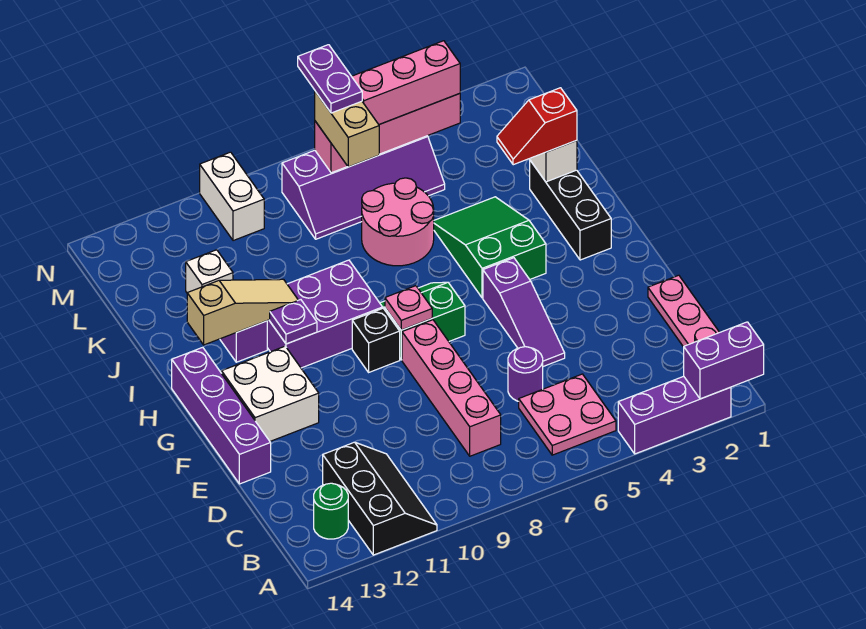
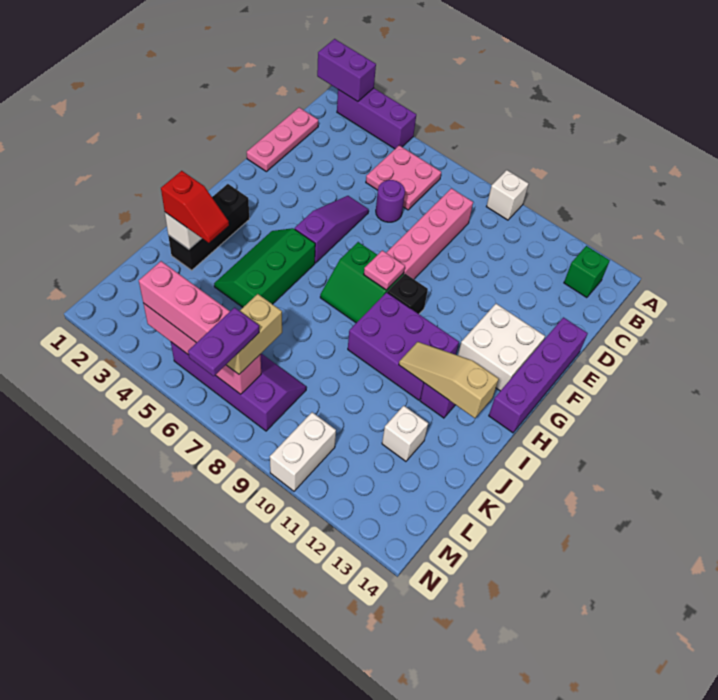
none -> white brick A9 level 1
black slope A11:C12 level 1 top 12 -> none
green round brick B13 level 1 -> green brick B13 level 1
green slope H4:J5 level 1 top H -> green slope H4:J5 level 1 top 5
purple plate H11 level 2 -> none
pink round brick J6:K7 level 1 -> none

